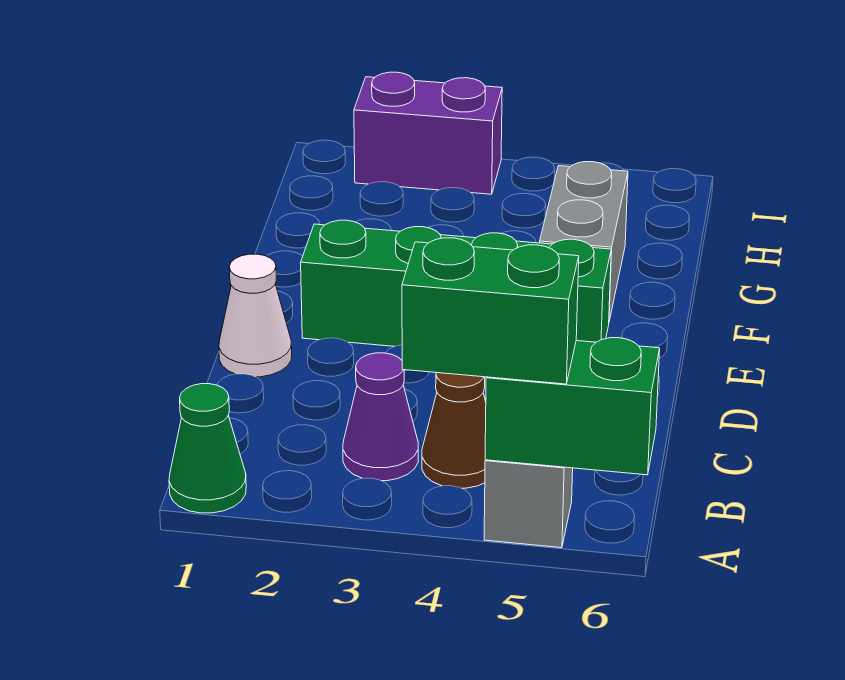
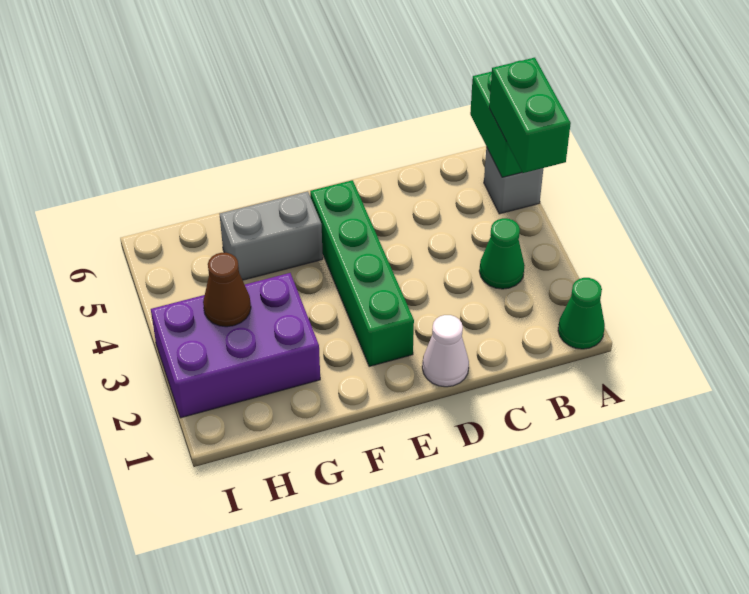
purple cone B3 level 1 -> green cone B3 level 1
brown cone B4 level 1 -> brown cone H3 level 2
purple brick I2:I3 level 1 -> purple brick G2:I3 level 1

